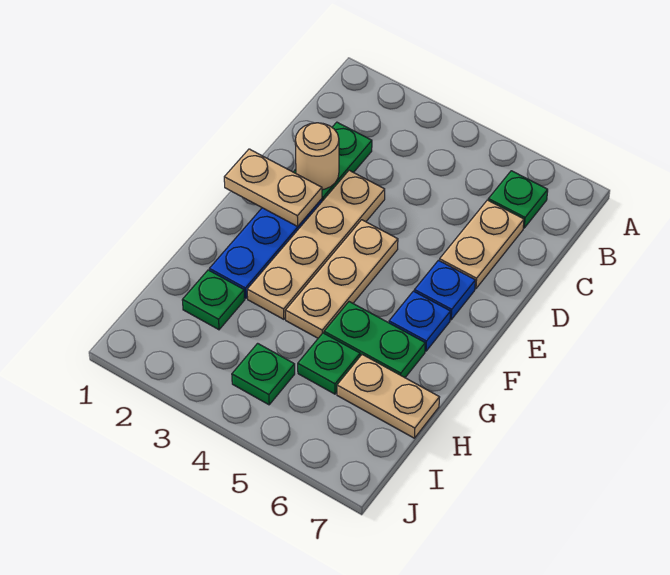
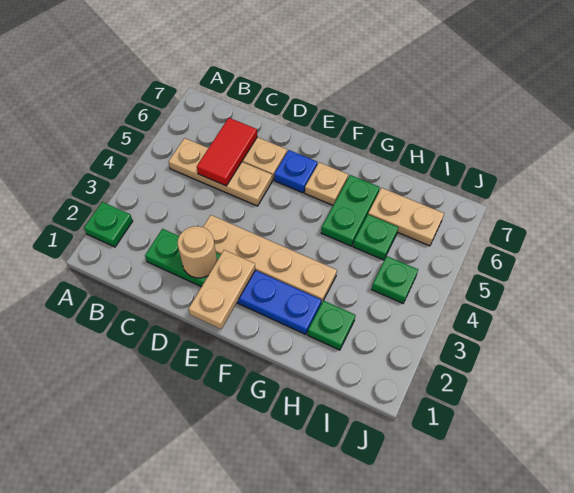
green plate B6 level 1 -> green plate A2 level 1
none -> red tile C5:C6 level 2
tan plate E4:G4 level 1 -> tan plate B5:D5 level 1
blue plate F6 level 1 -> tan plate F6 level 1
tan plate H6:H7 level 1 -> tan plate H6:I6 level 1

